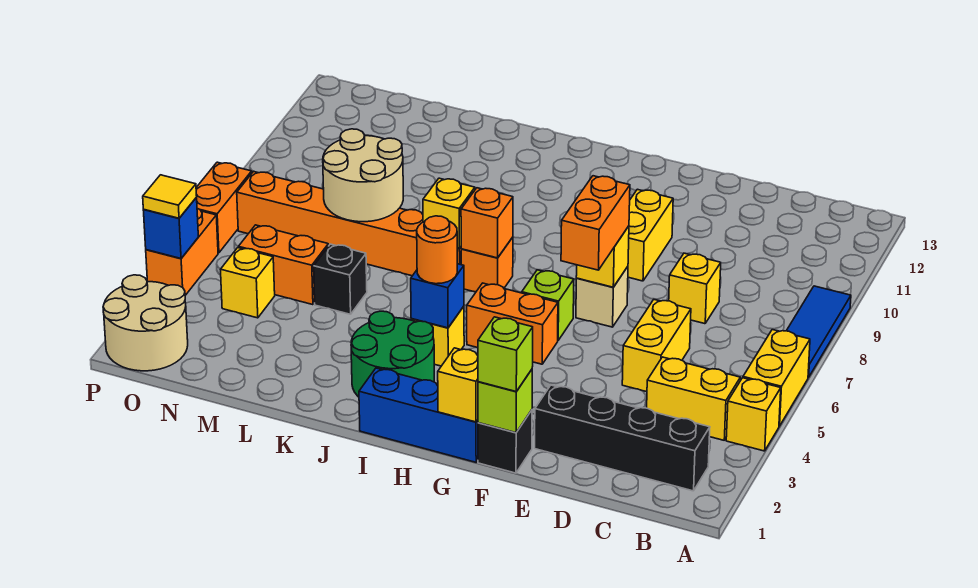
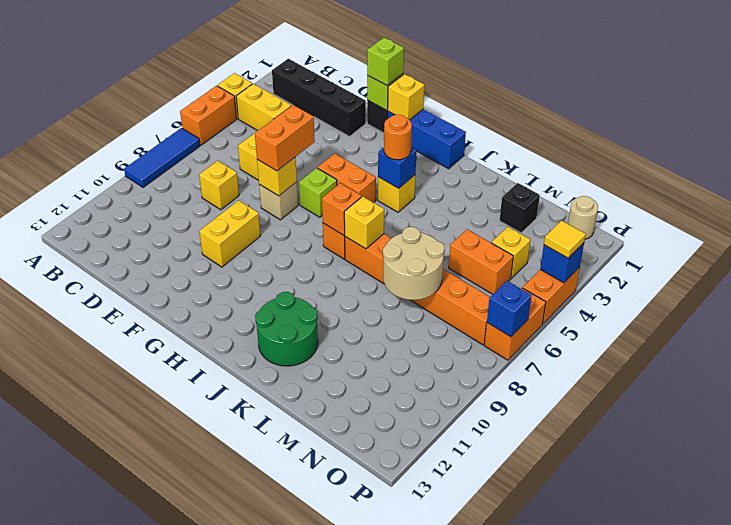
yellow brick A5:A6 level 1 -> orange brick A5:A6 level 1
green round brick I2:J3 level 1 -> green round brick J11:K12 level 1
black brick L5 level 1 -> black brick M2 level 1
tan round brick O1:P2 level 1 -> tan round brick O1 level 1
none -> blue brick P7 level 2

